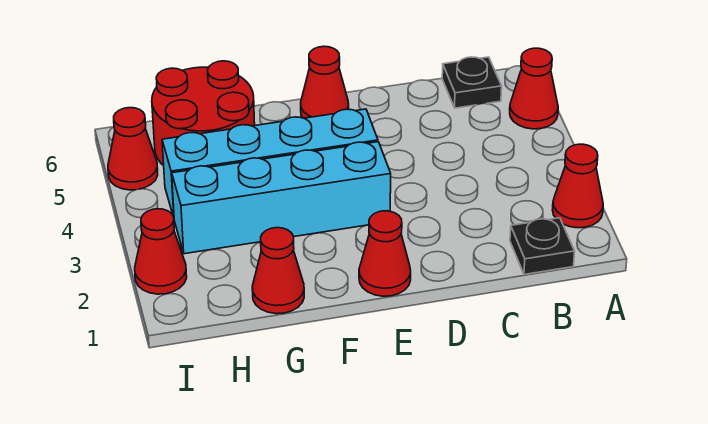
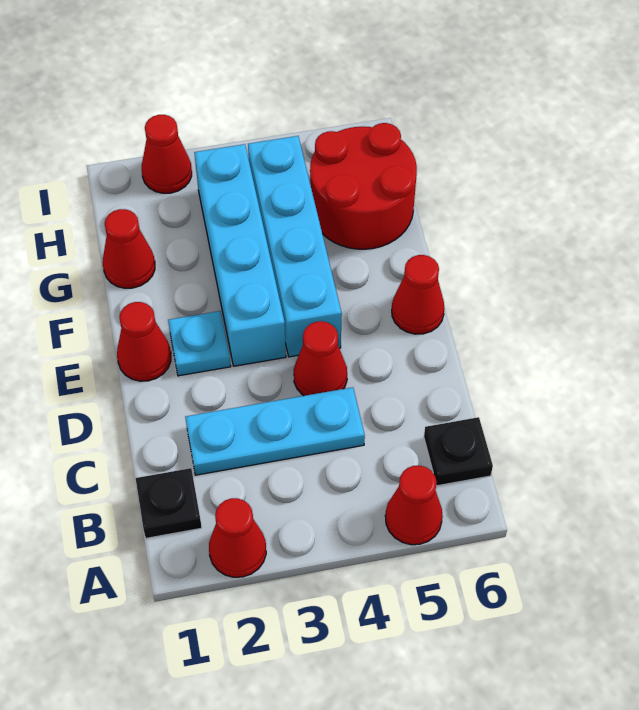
none -> cyan plate C2:C4 level 1
none -> cyan plate E2 level 1
red cone I5 level 1 -> red cone D4 level 1

